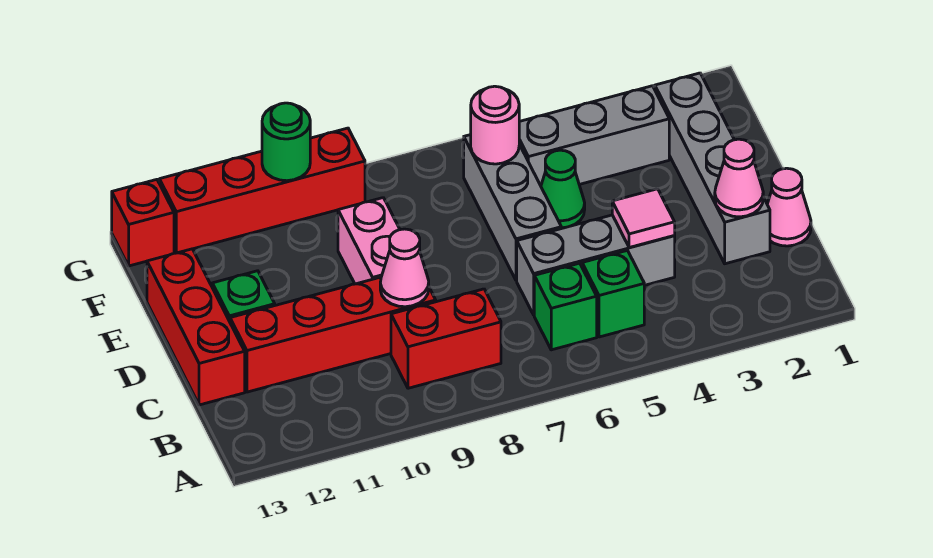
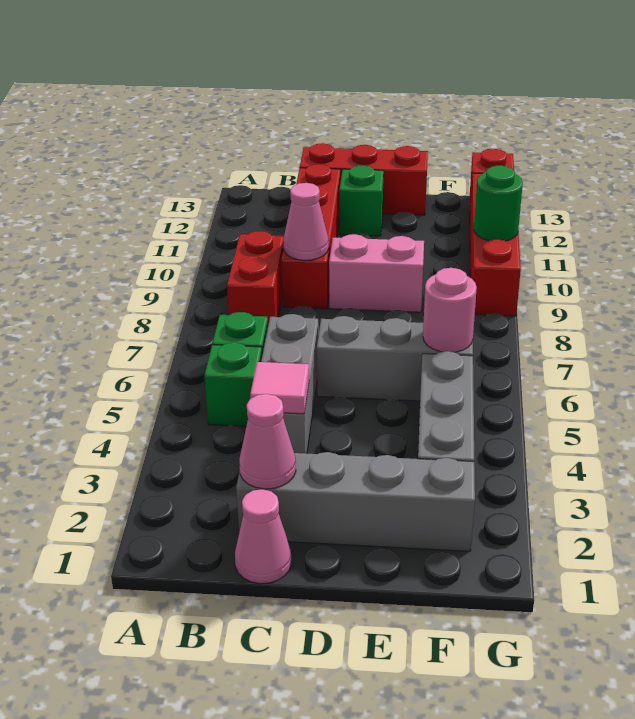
green cone E5 level 1 -> none

